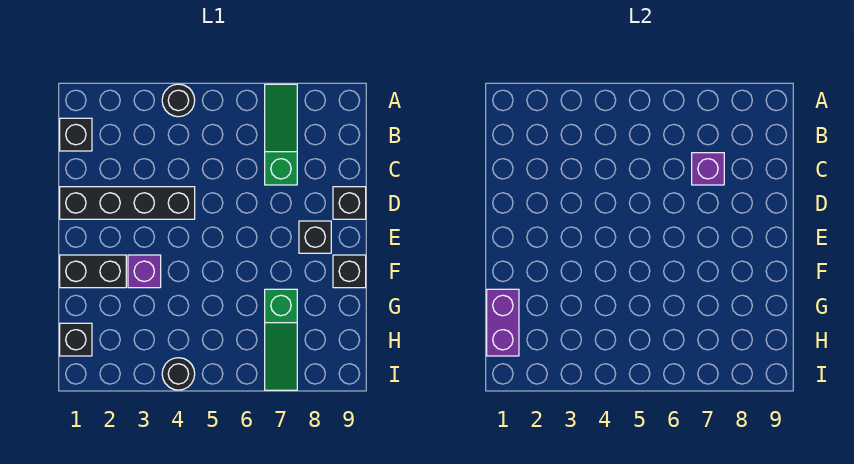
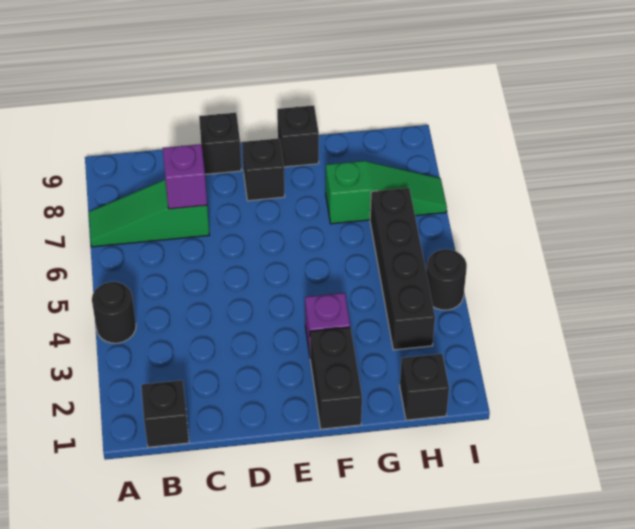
black brick D1:D4 level 1 -> black brick H3:H6 level 1
purple brick G1:H1 level 2 -> none

